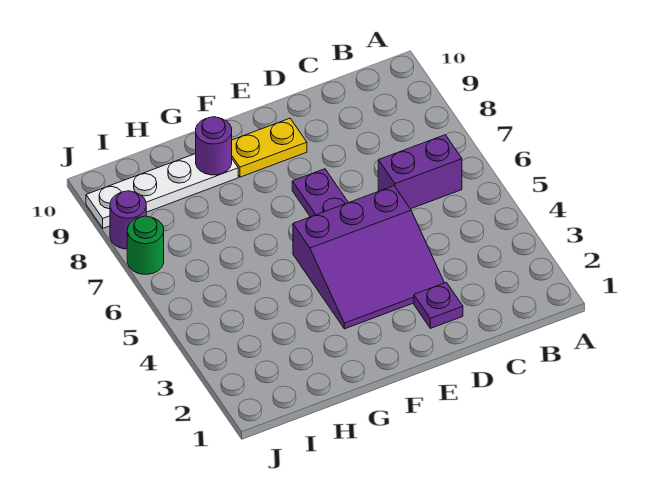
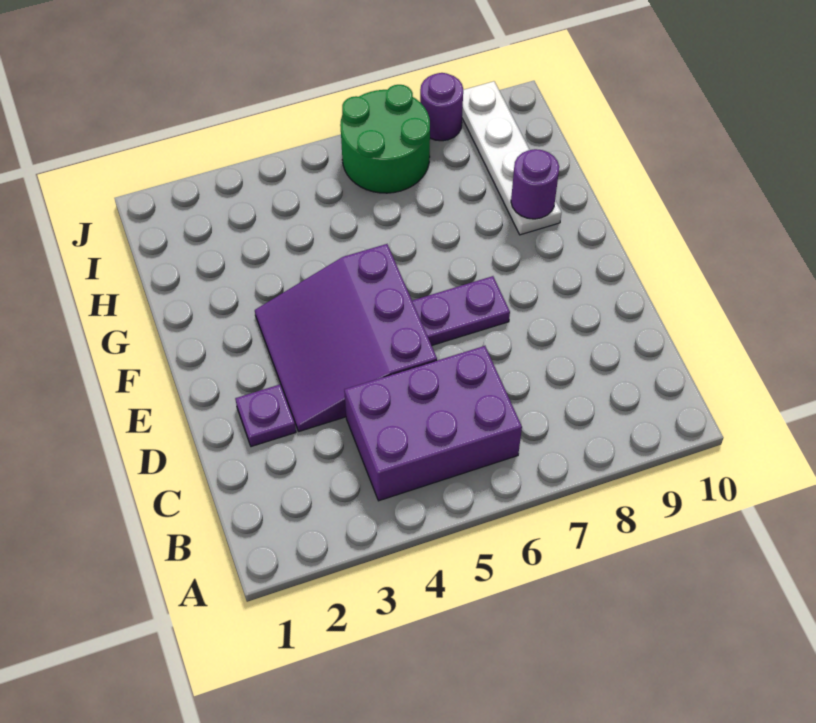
purple brick B6:C6 level 1 -> purple brick B4:C6 level 1
yellow plate E9:F9 level 1 -> none
green round brick J7 level 1 -> green round brick I6:J7 level 1

